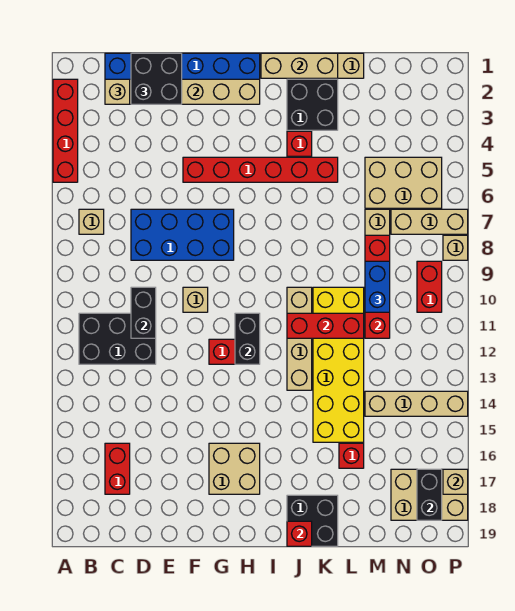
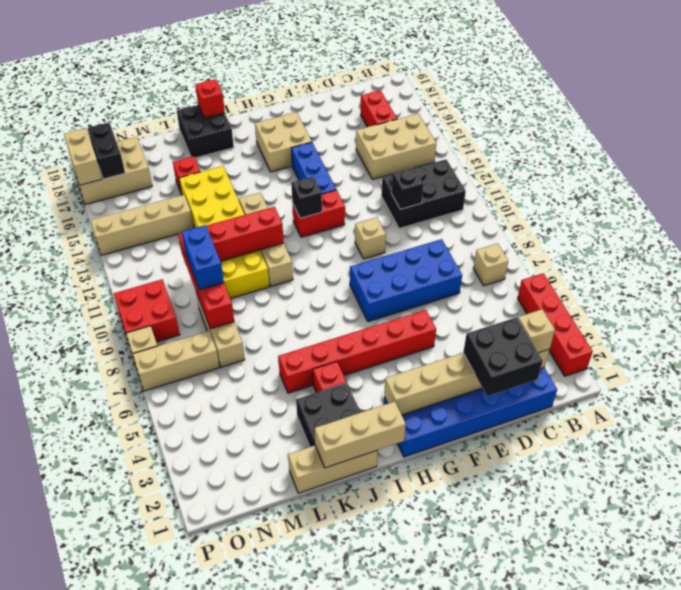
black brick D10:D11 level 2 -> black brick D11 level 2
none -> blue brick G13:G15 level 1
black brick H11:H12 level 2 -> black brick H12 level 2
tan brick M5:O6 level 1 -> tan brick B14:D15 level 1
red brick O9:O10 level 1 -> red brick O9:P10 level 1
tan brick P17 level 2 -> tan brick P17:P18 level 2

